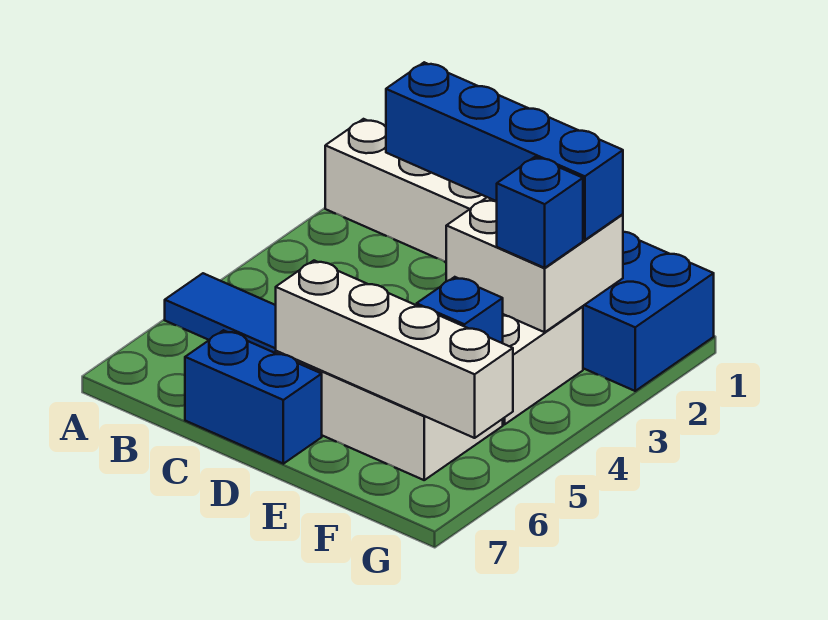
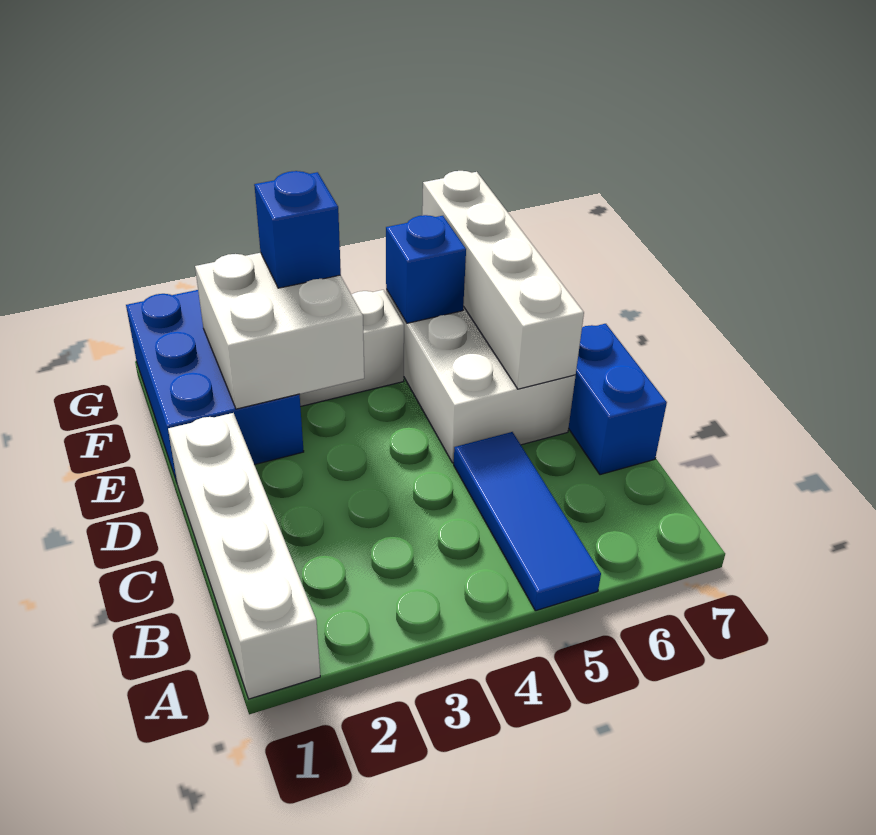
blue brick C2:F2 level 3 -> none

